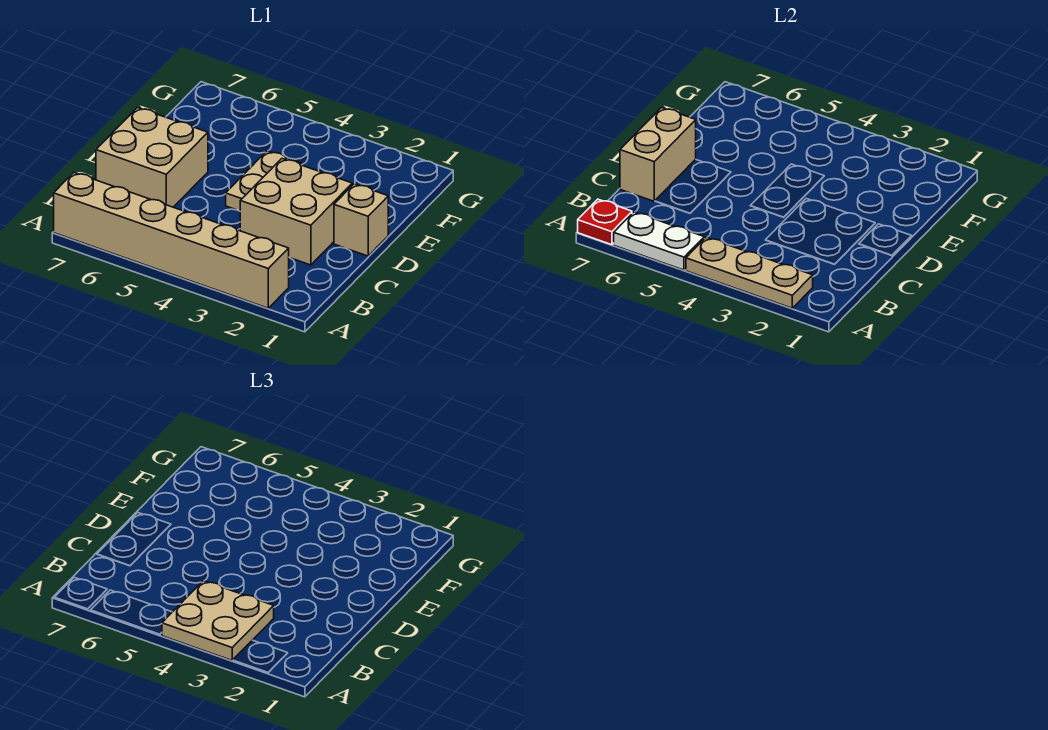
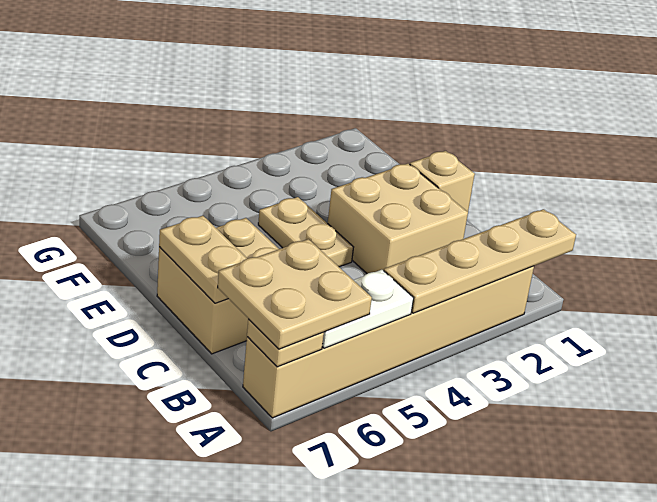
tan plate A2:A4 level 2 -> tan plate A1:A4 level 2
tan plate A3:B4 level 3 -> tan plate A6:B7 level 3
red plate A7 level 2 -> tan plate A7 level 2
tan brick C7:D7 level 2 -> tan plate C7:D7 level 2

